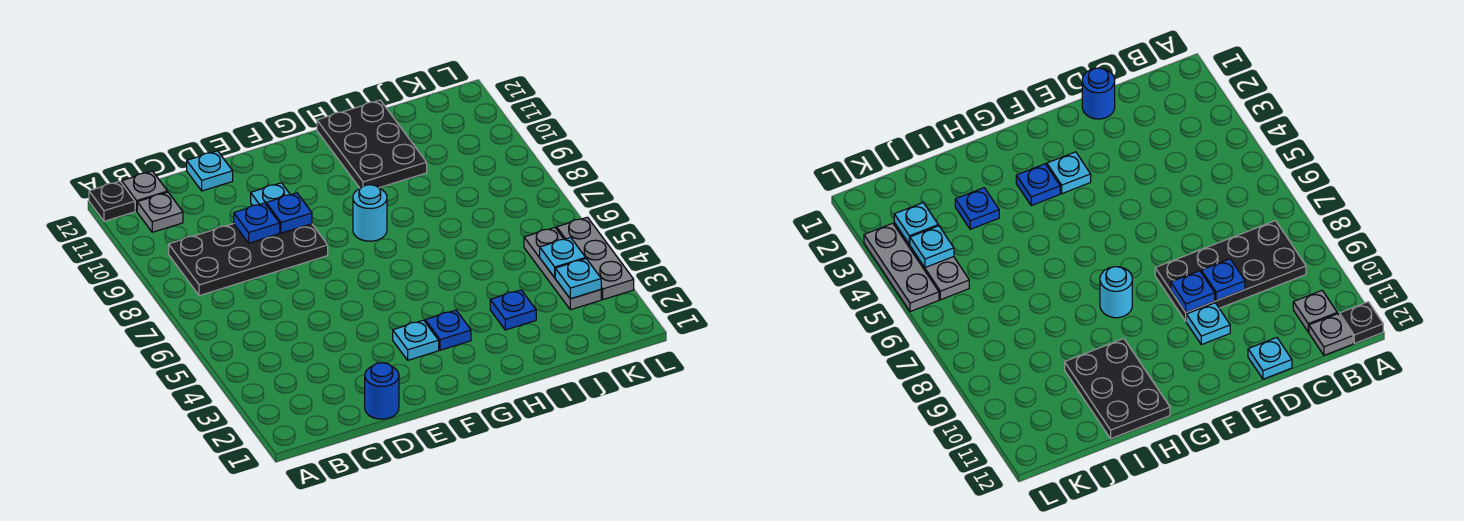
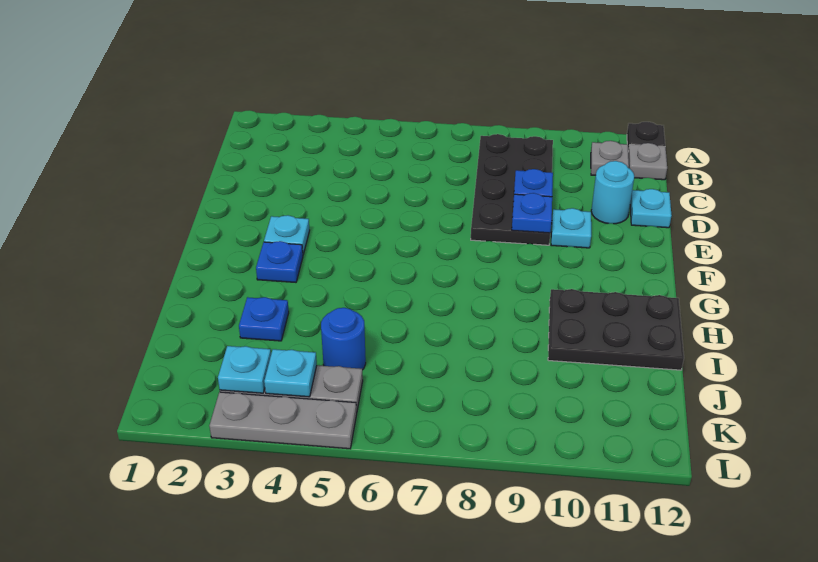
blue round brick D1 level 1 -> blue round brick J5 level 1
cyan round brick G8 level 1 -> cyan round brick D11 level 1

